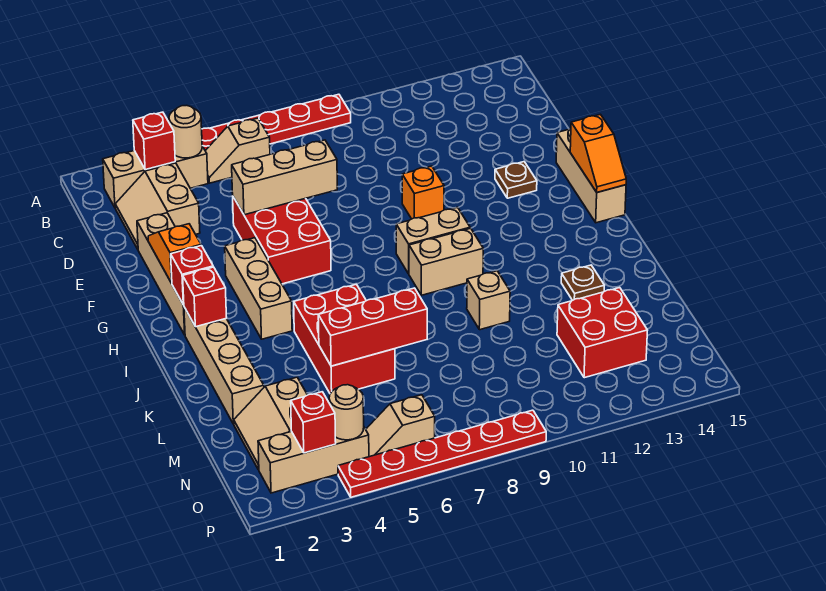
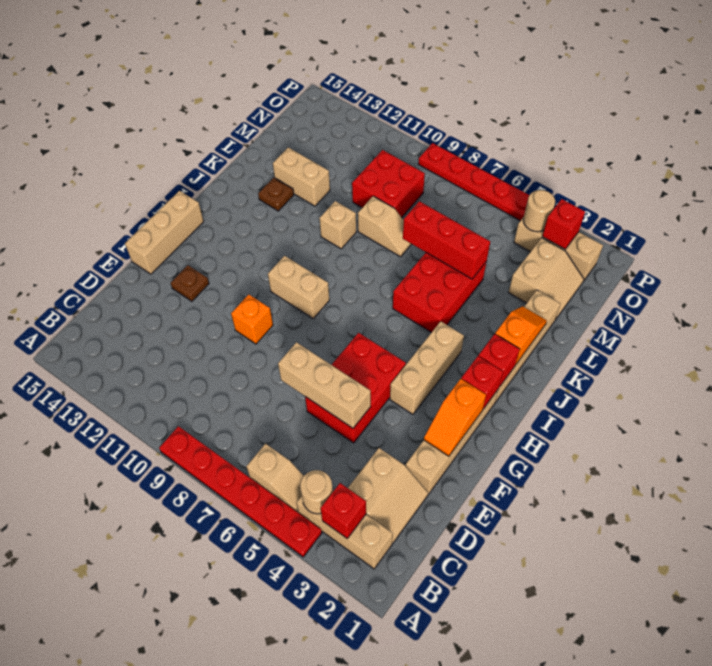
orange slope G15:H15 level 2 top G -> orange slope J2:K2 level 2 top J
tan brick I9:I10 level 1 -> tan brick L12:L13 level 1
red brick M12:N13 level 1 -> red brick M9:N10 level 1
tan slope O5:O6 level 1 top 6 -> tan slope L8:L9 level 1 top 9

